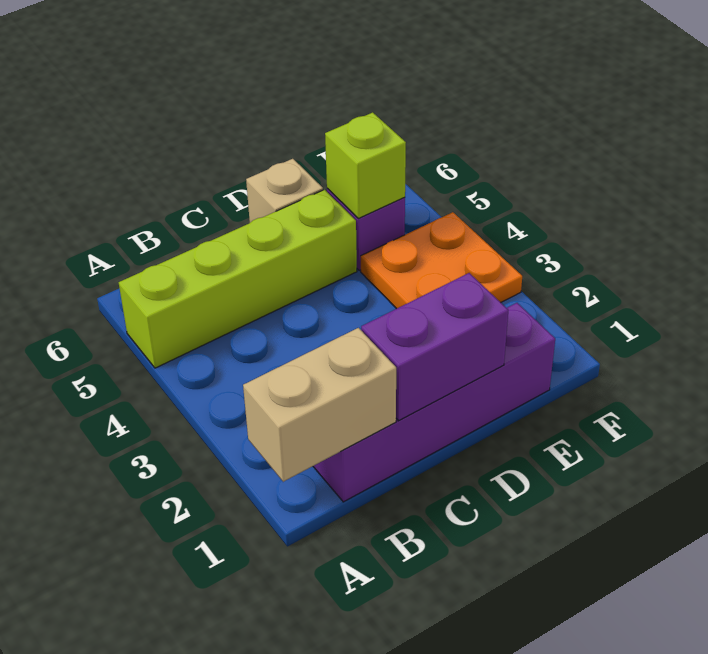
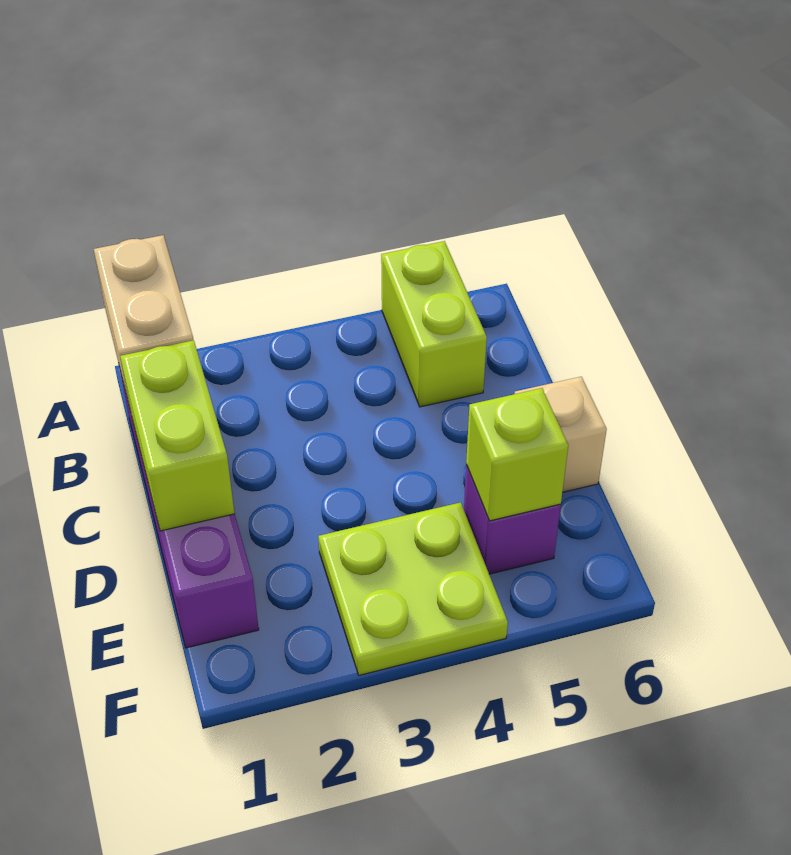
lime brick A5:D5 level 1 -> lime brick A5:B5 level 1
purple brick C1:D1 level 2 -> lime brick C1:D1 level 2
orange plate E3:F4 level 1 -> lime plate E3:F4 level 1

